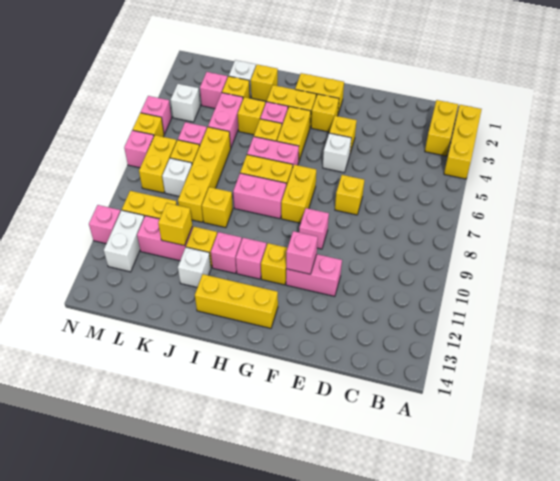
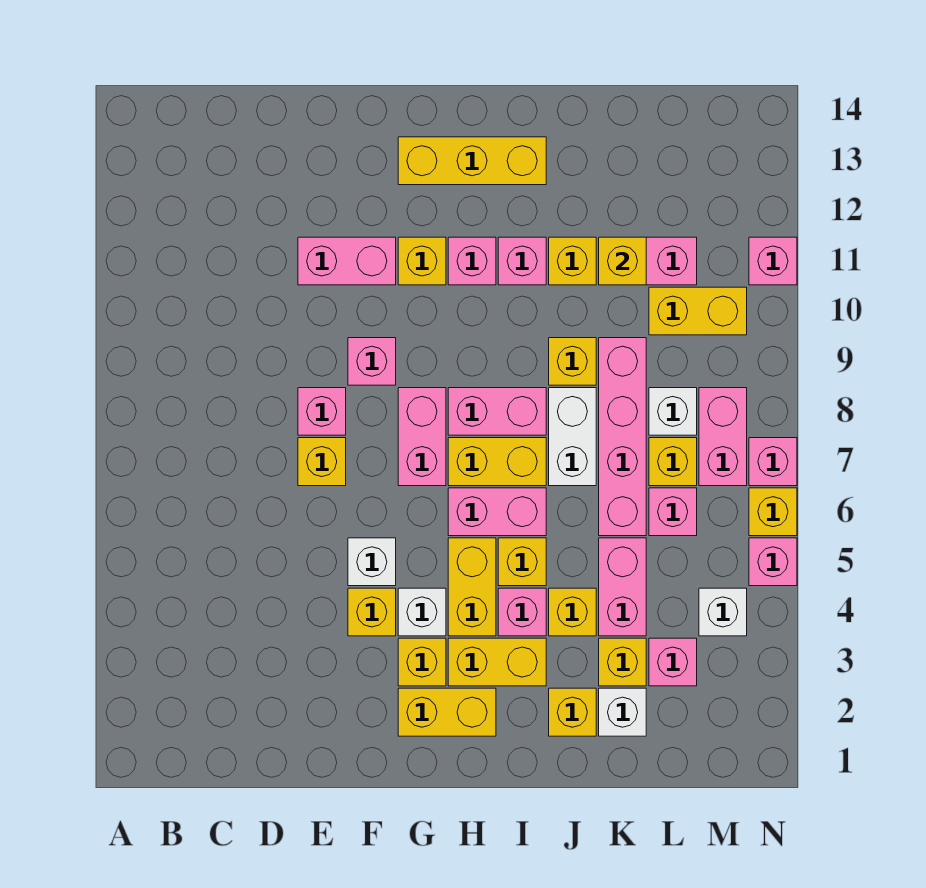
yellow brick A2:A4 level 1 -> none
yellow brick B2:B3 level 1 -> none
pink brick F11 level 2 -> pink brick E8 level 1
yellow brick G7:G8 level 1 -> pink brick G7:G8 level 1
white brick J12 level 1 -> white brick G4 level 1
yellow brick K6:K9 level 1 -> pink brick K6:K9 level 1
yellow brick M7:M8 level 1 -> pink brick M7:M8 level 1
white brick M11:M12 level 1 -> white brick J7:J8 level 1

